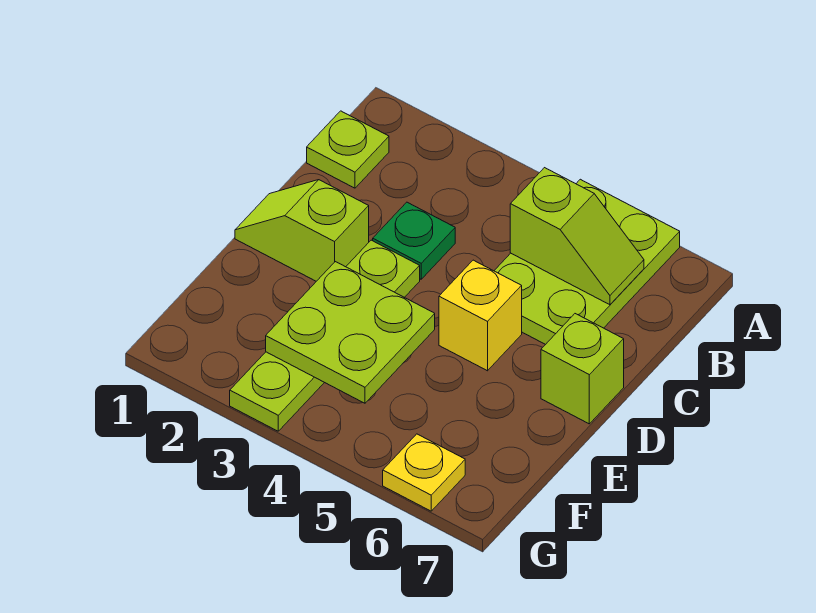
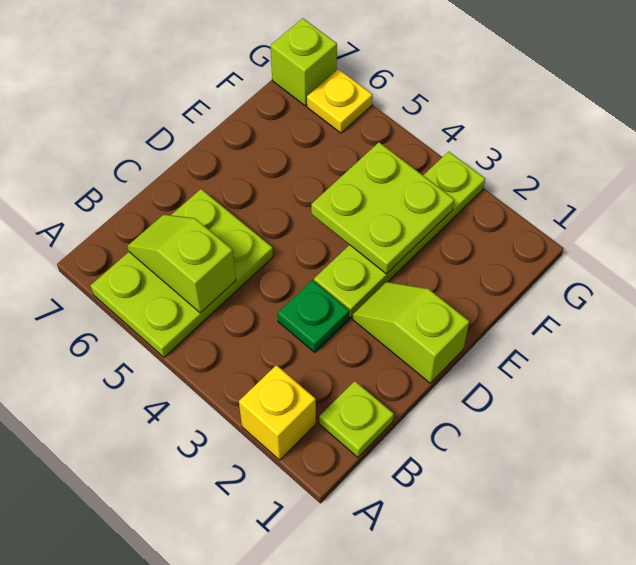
lime slope D1:D2 level 1 top 2 -> lime slope D1:D2 level 1 top 1
yellow brick D5 level 1 -> yellow brick A2 level 1
lime brick D7 level 1 -> lime brick G7 level 1

